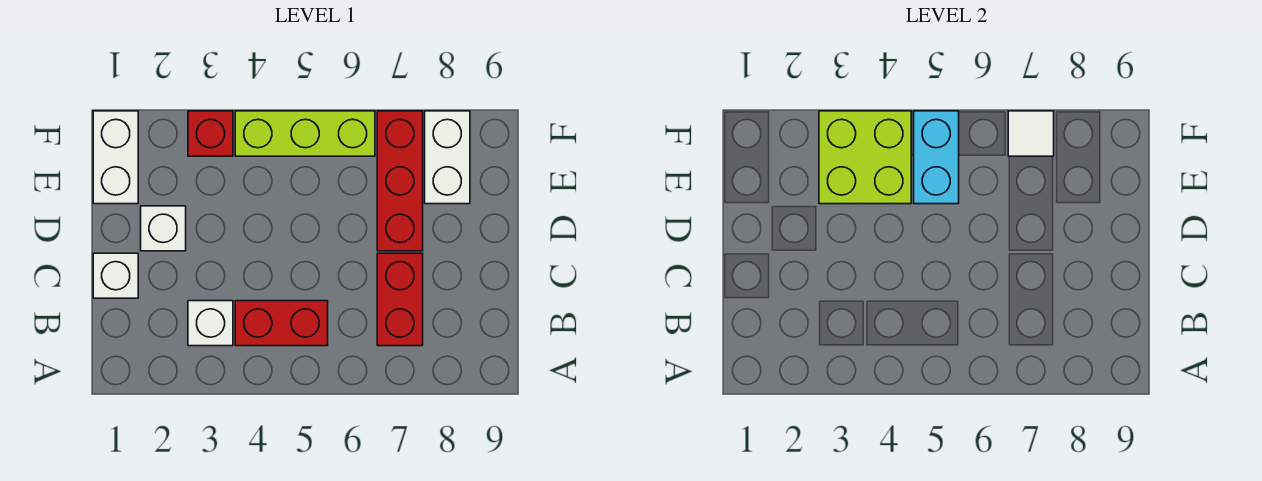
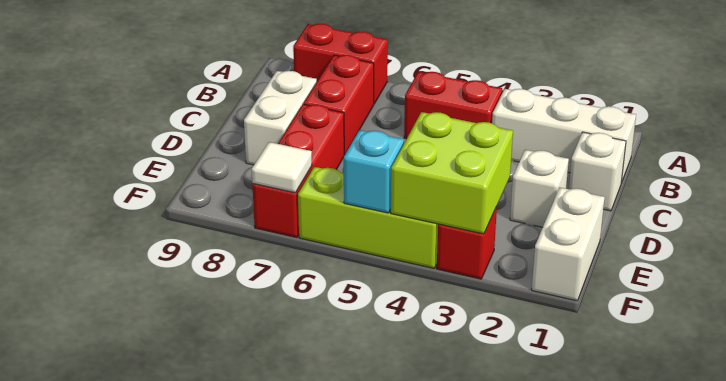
none -> red brick A7:A8 level 1
white brick B3 level 1 -> white brick B1:B3 level 1
cyan brick E5:F5 level 2 -> cyan brick F5 level 2
white brick E8:F8 level 1 -> white brick C8:D8 level 1

